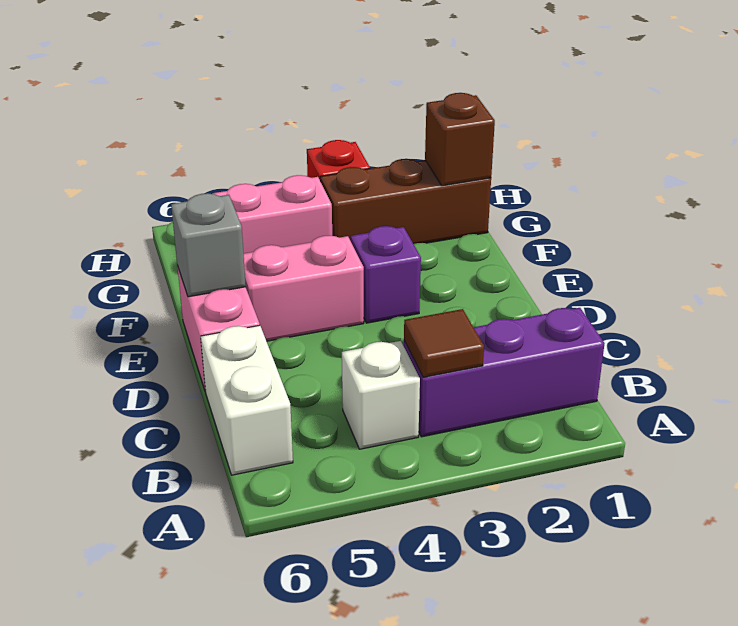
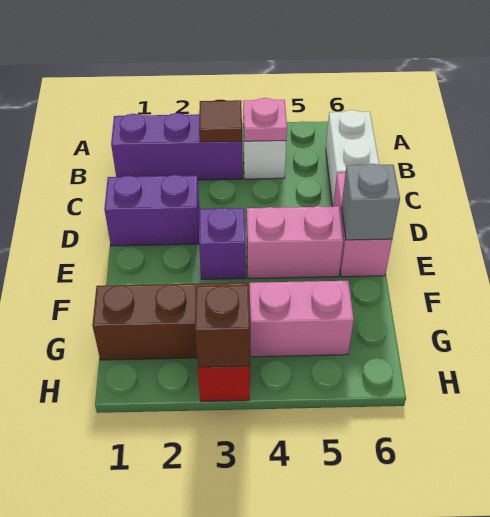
none -> pink plate B4 level 2
none -> purple brick D1:D2 level 1
brown brick G1 level 2 -> brown brick H3 level 2

